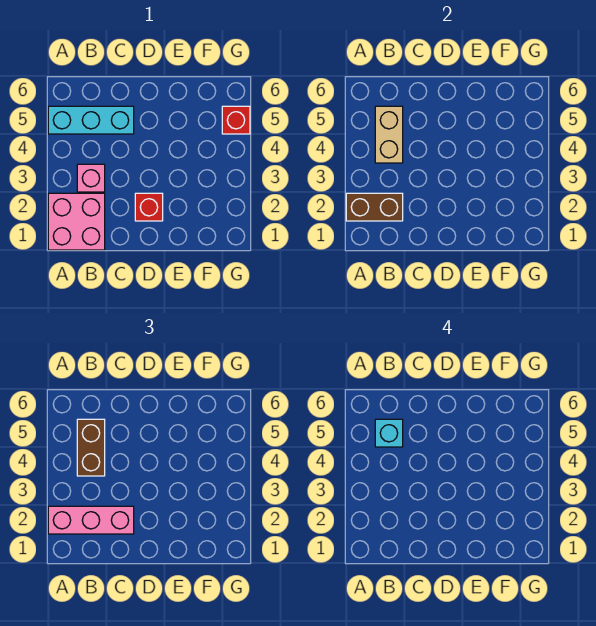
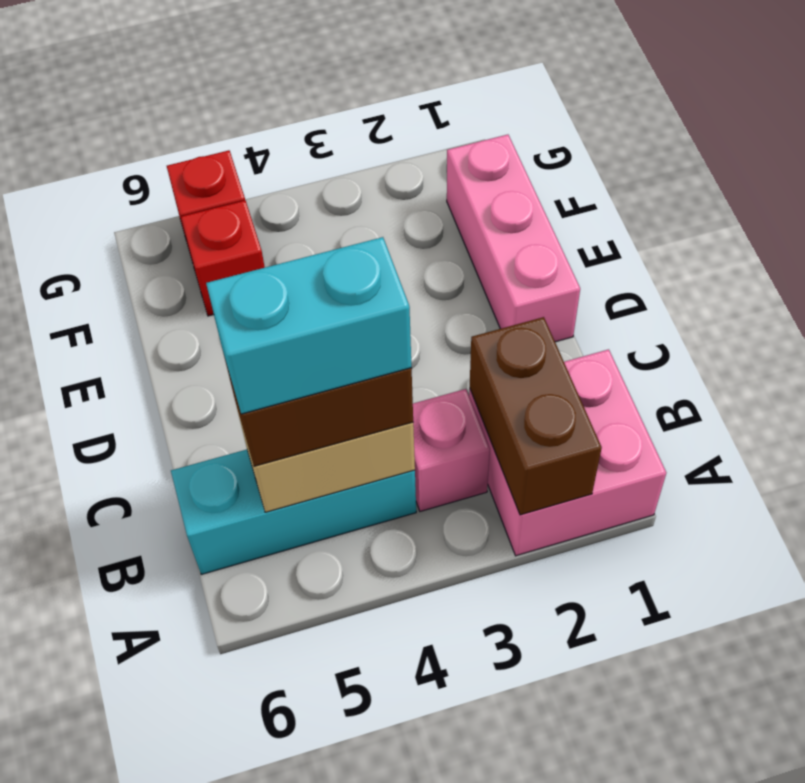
pink brick A2:C2 level 3 -> pink brick D1:F1 level 1
cyan brick A5:C5 level 1 -> cyan brick B4:B6 level 1
cyan brick B5 level 4 -> cyan brick B4:B5 level 4
red brick D2 level 1 -> red brick F5 level 1

